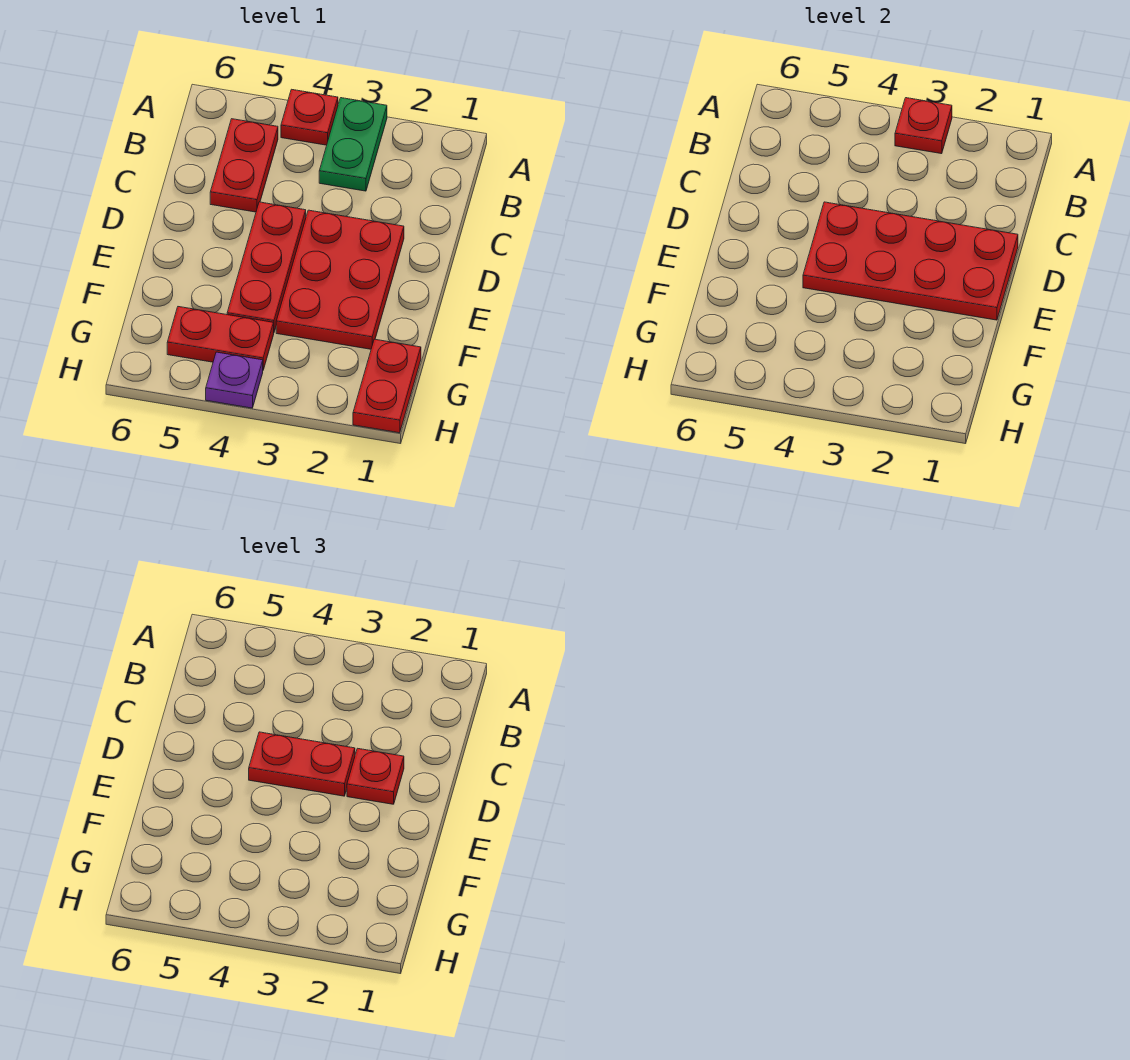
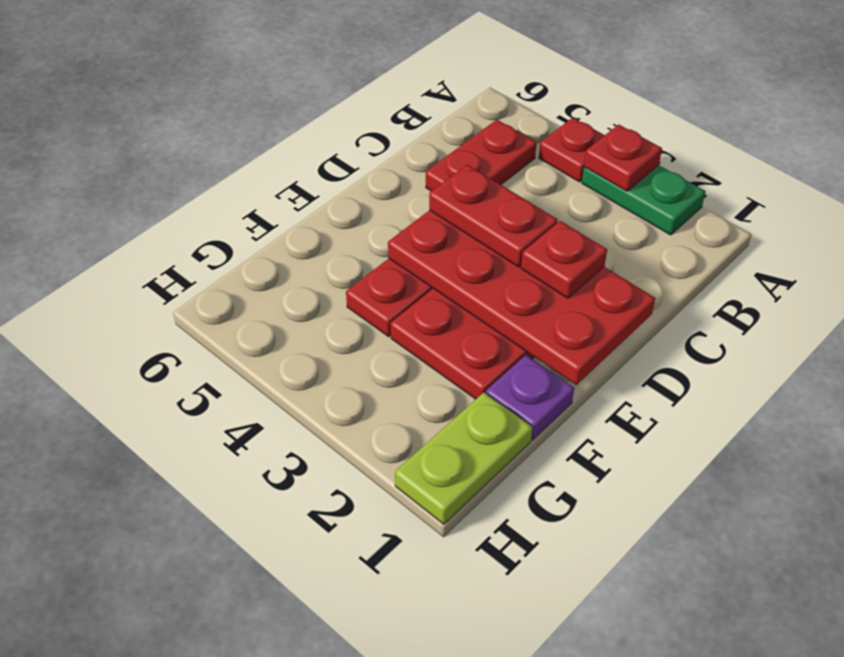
green plate A3:B3 level 1 -> green plate A2:A3 level 1
red plate G1:H1 level 1 -> lime plate G1:H1 level 1
red plate G4:G5 level 1 -> none
purple plate H4 level 1 -> purple plate F1 level 1

